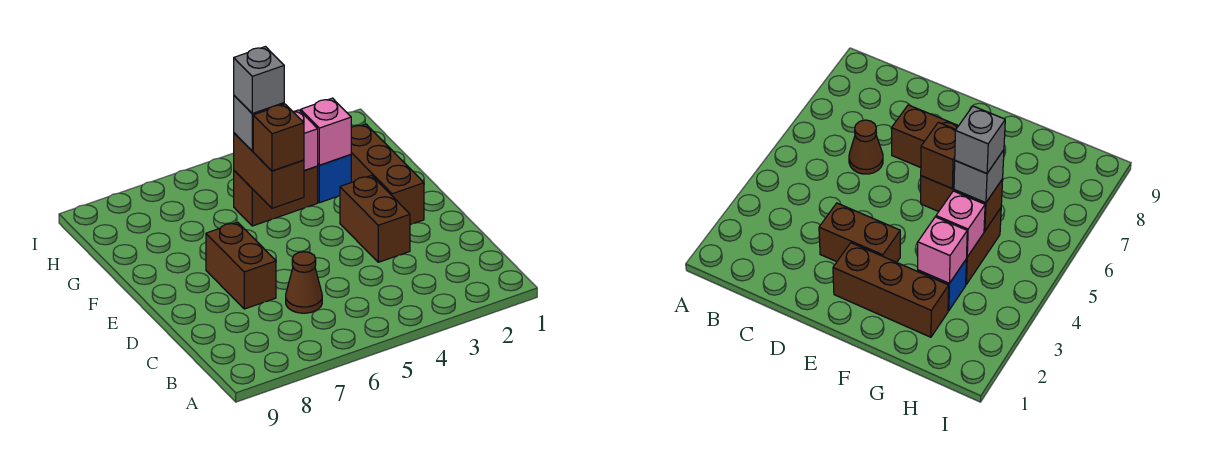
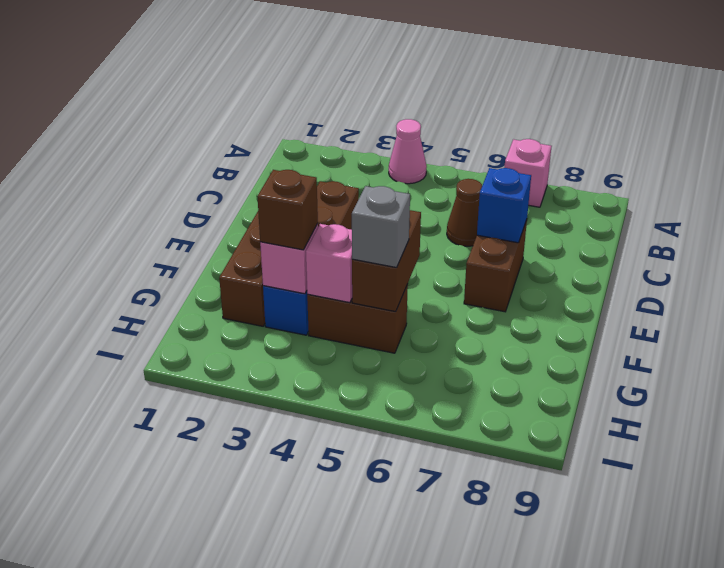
none -> pink cone A4 level 1
none -> pink brick A7 level 1
none -> blue brick D7 level 2
brown brick F5 level 3 -> brown brick G3 level 3
grey brick G5 level 4 -> none

